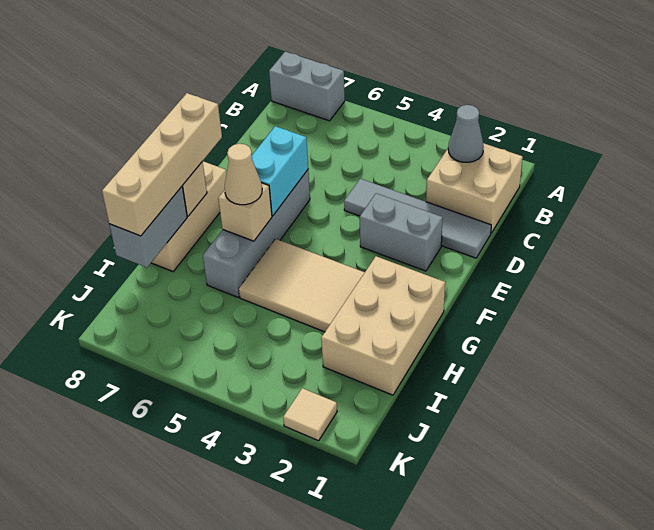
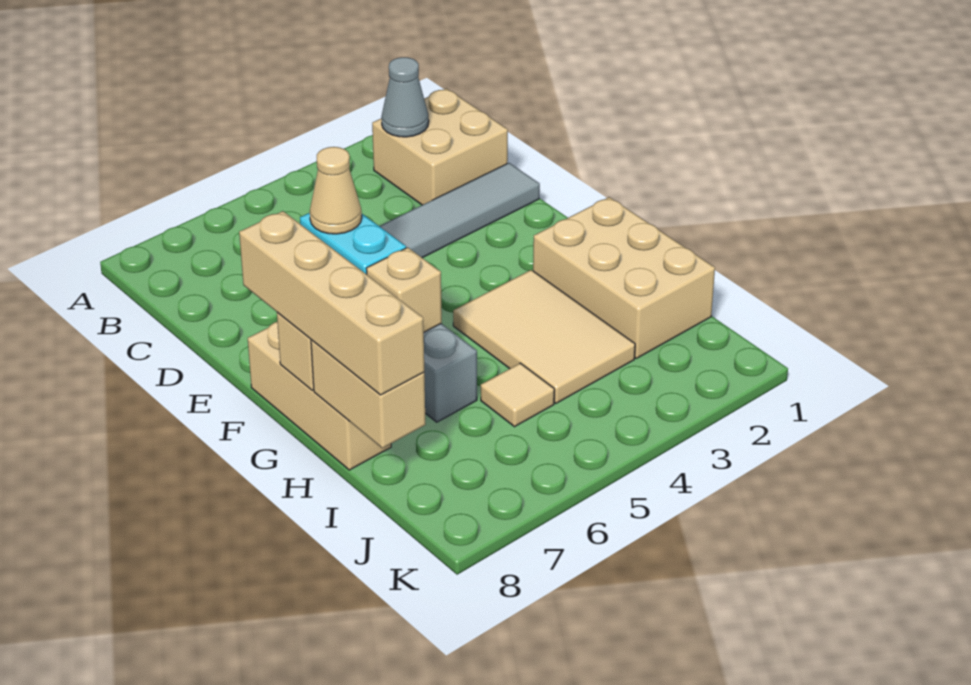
grey brick A7:A8 level 1 -> none
grey brick E2:E3 level 1 -> none
tan tile G3:H5 level 1 -> tan tile G3:I4 level 1
tan cone G6 level 3 -> tan cone E6 level 3
grey brick H8:I8 level 2 -> tan brick H8:I8 level 2
tan tile K2 level 1 -> tan tile I5 level 1

